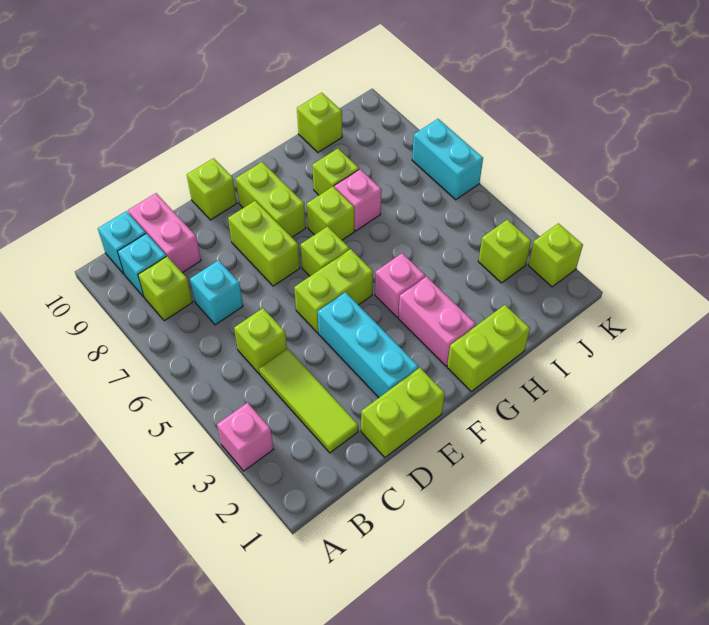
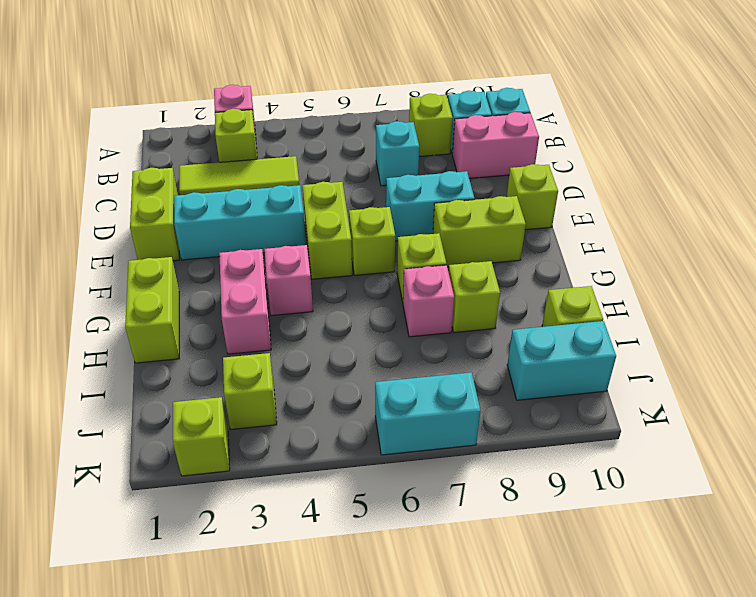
lime brick C5 level 1 -> lime brick B3 level 1
lime brick E7:E8 level 1 -> cyan brick E7:E8 level 1
pink brick G2:G3 level 1 -> pink brick G3:H3 level 1
none -> cyan brick J9:J10 level 1

